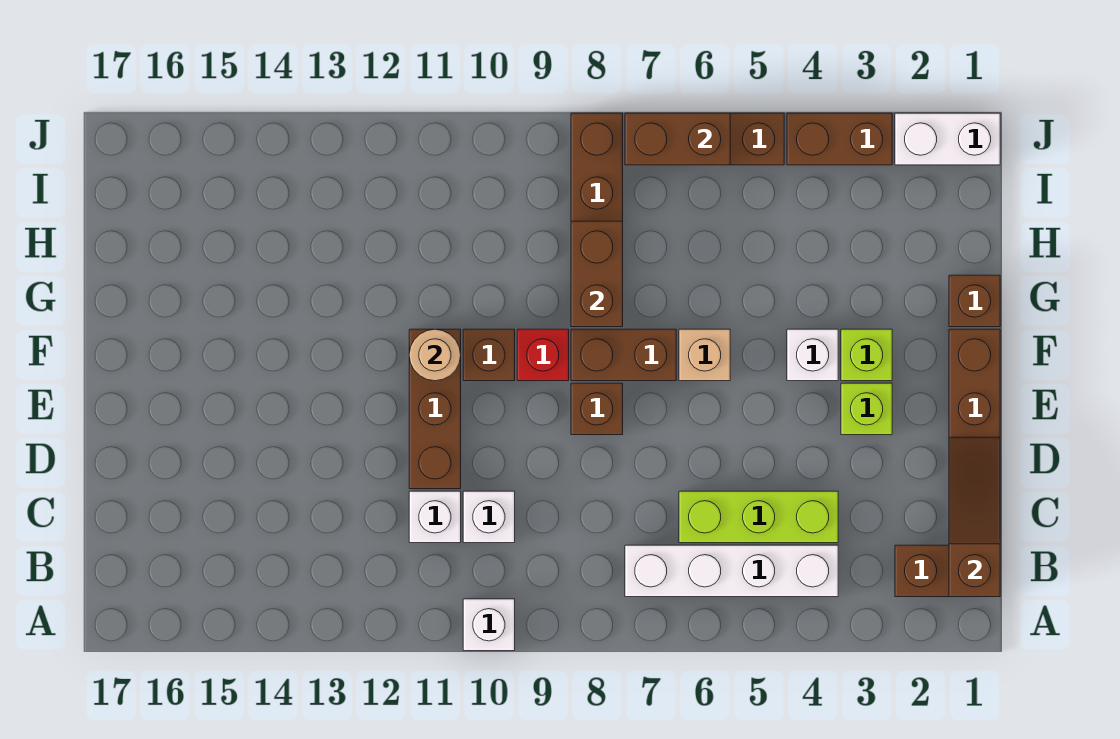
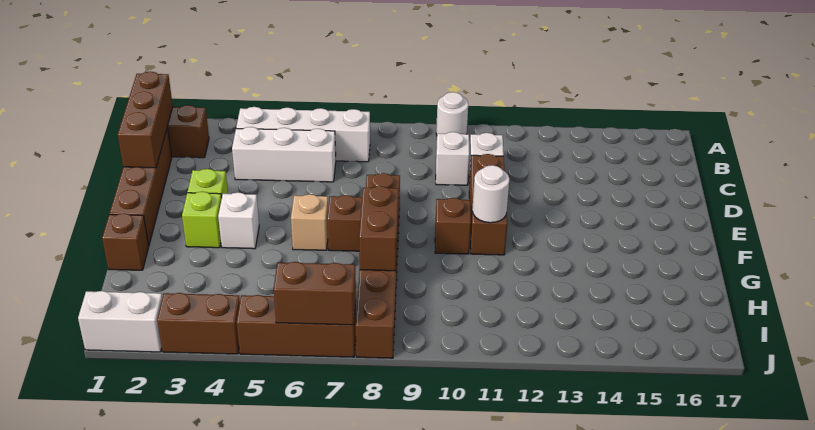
white brick A10 level 1 -> white round brick A10 level 1
brown slope B1:D1 level 2 top B -> brown brick B1:D1 level 2
lime brick C4:C6 level 1 -> white brick C4:C6 level 1
red brick F9 level 1 -> none
tan round brick F11 level 2 -> white round brick F11 level 2

